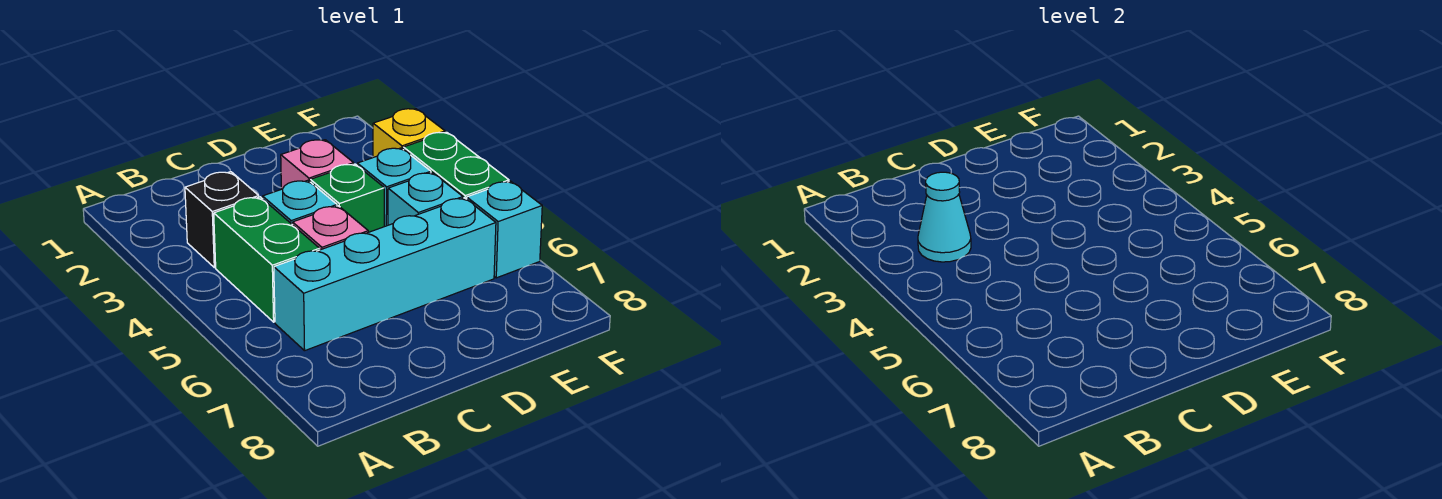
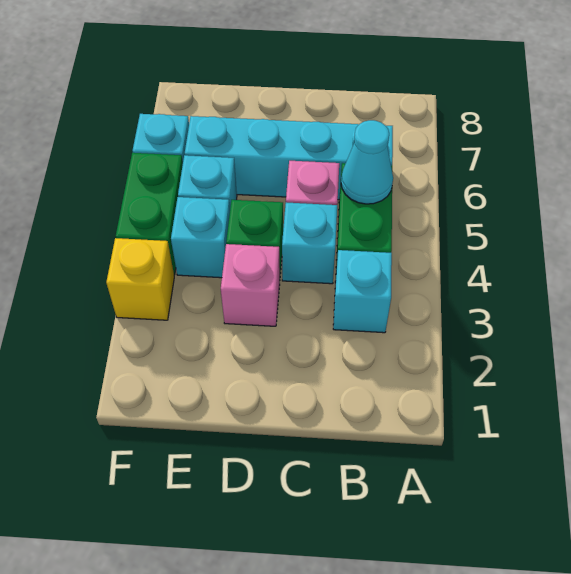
black brick B3 level 1 -> cyan brick B3 level 1
cyan cone B3 level 2 -> cyan cone B5 level 2

